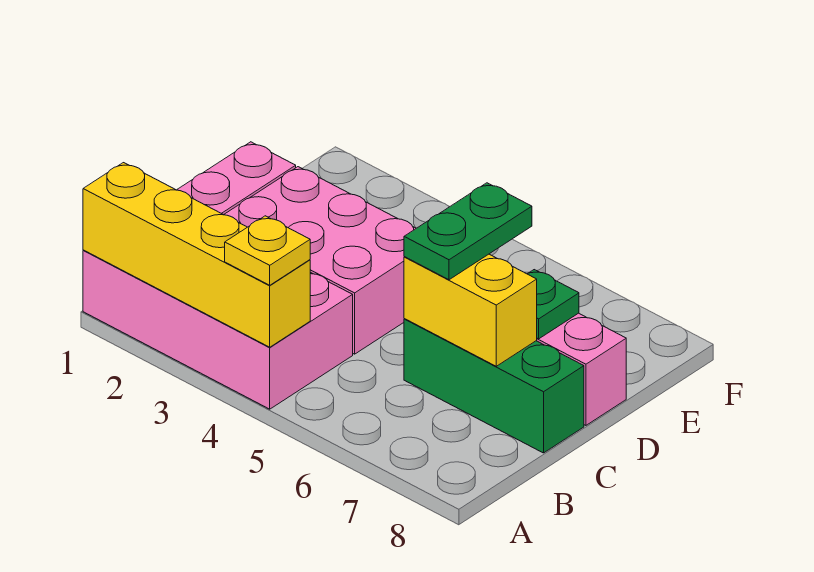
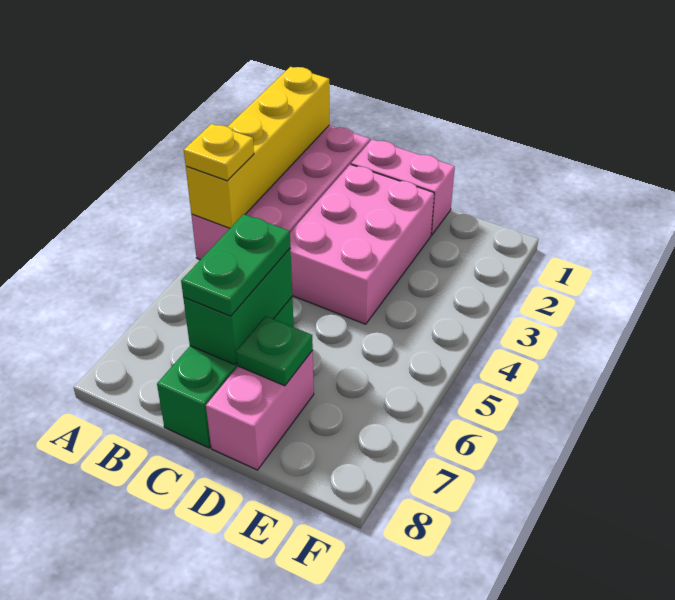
yellow brick C6:C7 level 2 -> green brick C6:C7 level 2
green plate C6:D6 level 3 -> green plate C6:C7 level 3

